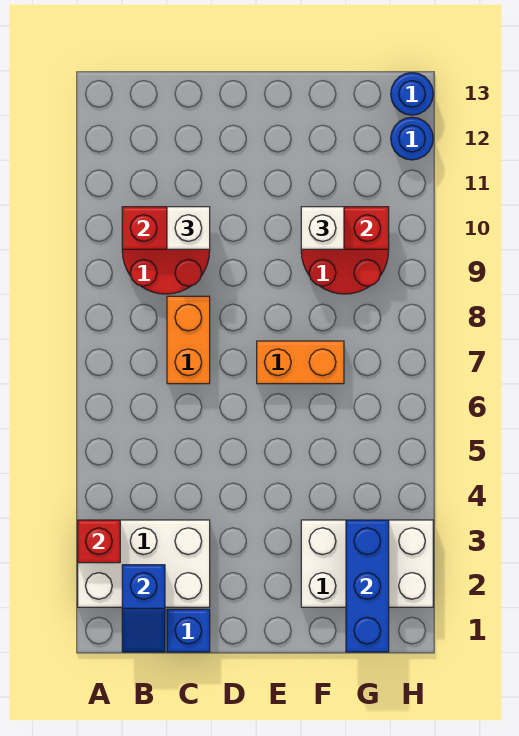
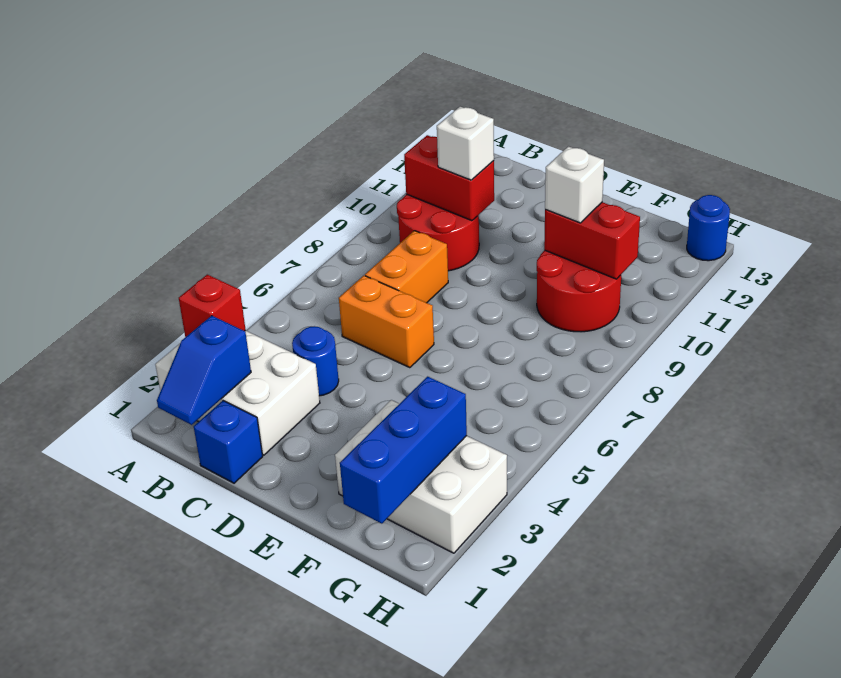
orange brick E7:F7 level 1 -> orange brick C6:D6 level 1
blue round brick H12 level 1 -> blue round brick C4 level 1

